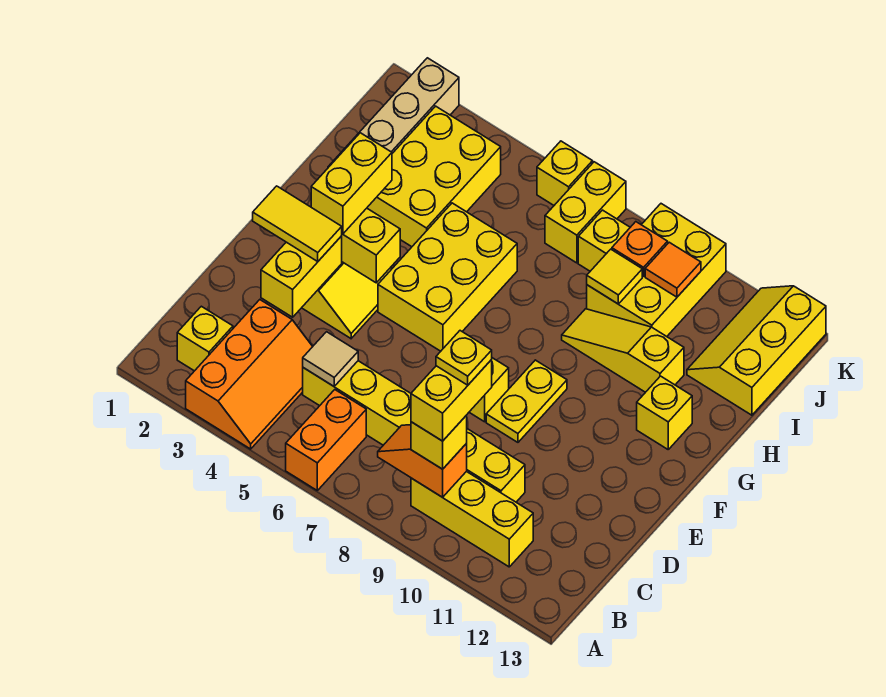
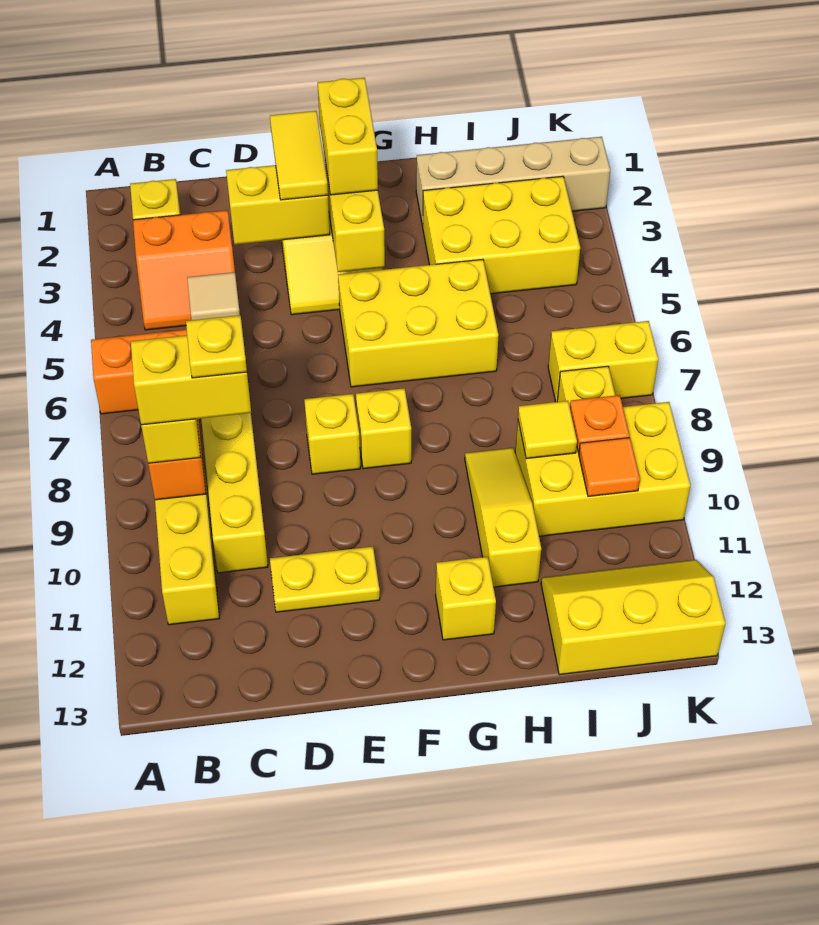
orange slope A3:C4 level 1 top 3 -> orange slope B3:C4 level 1 top 3
yellow plate E9:F9 level 1 -> yellow plate D11:E11 level 1
yellow brick F3:G3 level 3 -> yellow brick F2:F3 level 3
yellow brick K6 level 1 -> yellow brick F8 level 1

